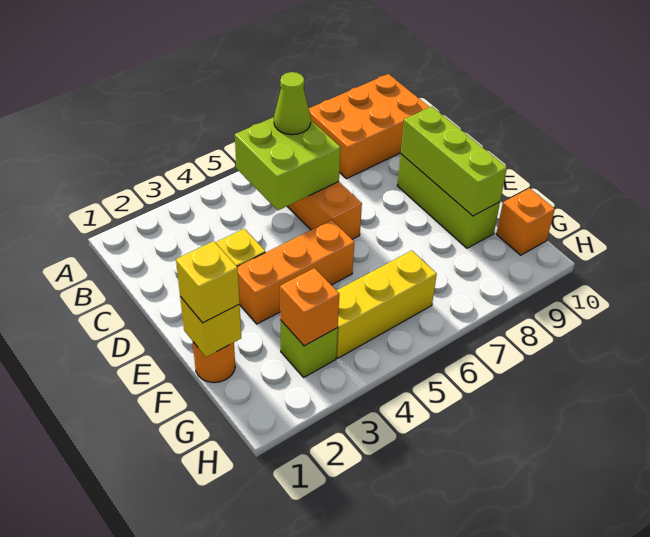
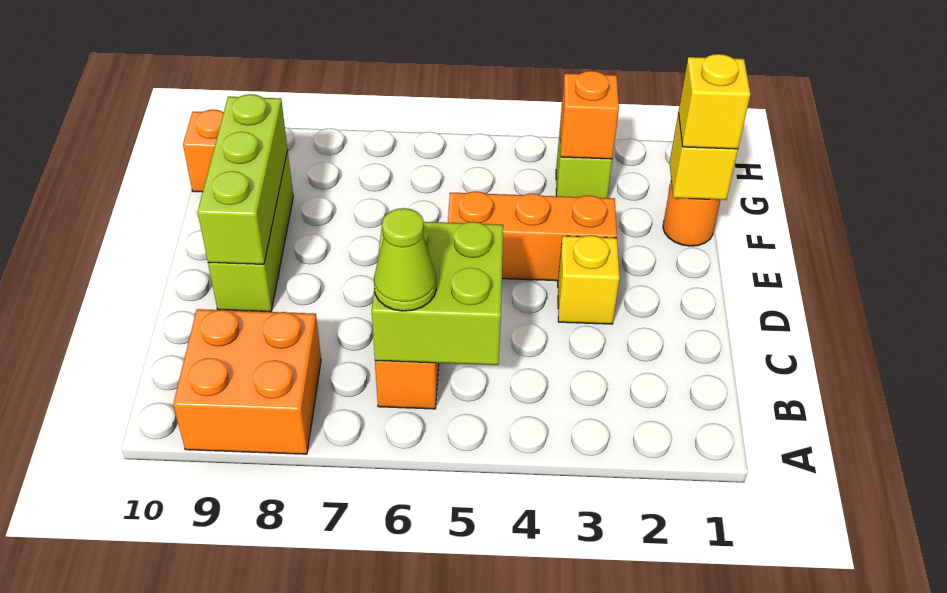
orange brick A8:B10 level 1 -> orange brick A8:B9 level 1
yellow brick G4:G6 level 1 -> none

